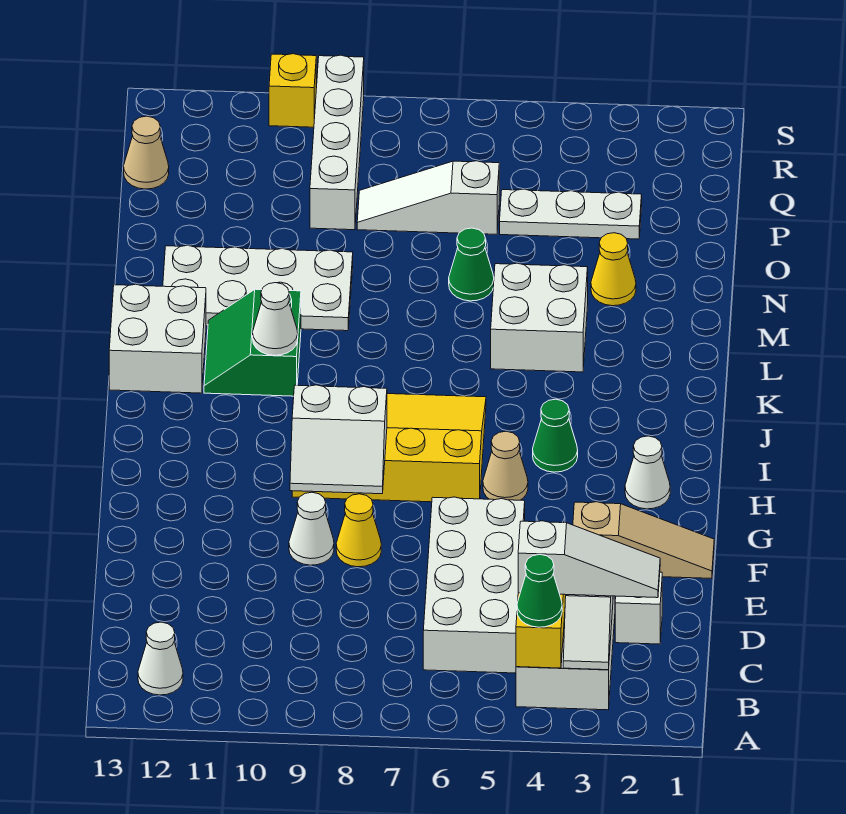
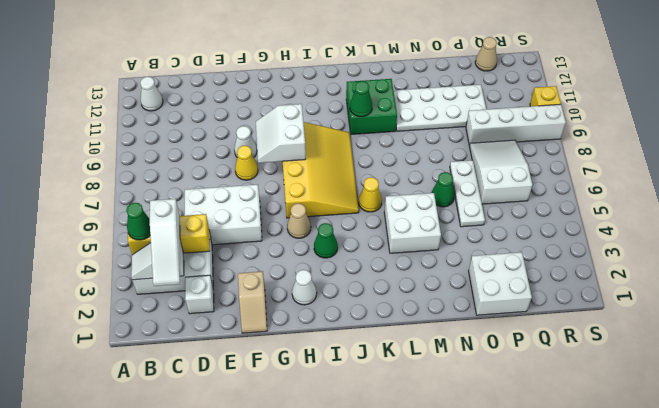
white brick C5:F6 level 1 -> white brick D5:F6 level 1
tan slope F1:F3 level 1 top 3 -> tan slope F1:F2 level 1 top 2
green slope K10:L11 level 1 top 10 -> green brick K10:L11 level 1
white cone K10 level 2 -> green cone K10 level 2
white brick K12:L13 level 1 -> white brick O1:P2 level 1
white plate M9:N12 level 1 -> white plate M10:P11 level 1
yellow cone N3 level 1 -> yellow cone K6 level 1
white plate P3:P5 level 1 -> white plate O5:O7 level 1
white slope P6:P8 level 1 top 6 -> white slope P6:Q8 level 1 top 6

